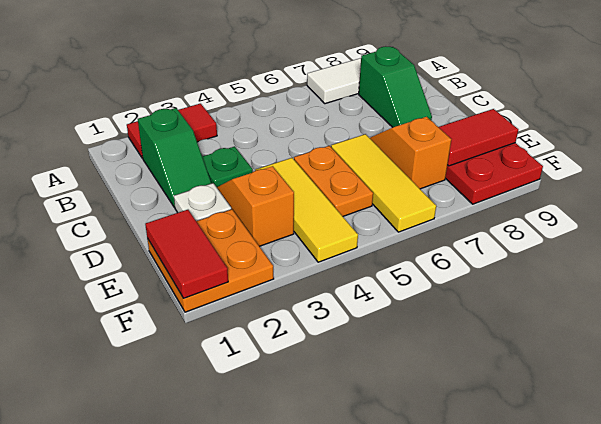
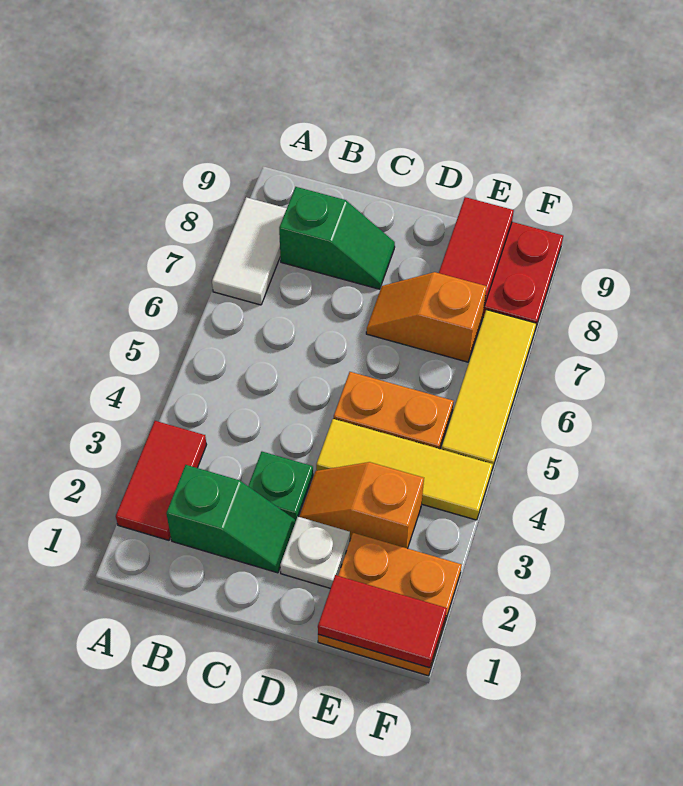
yellow tile D6:F6 level 1 -> yellow tile F5:F7 level 1

